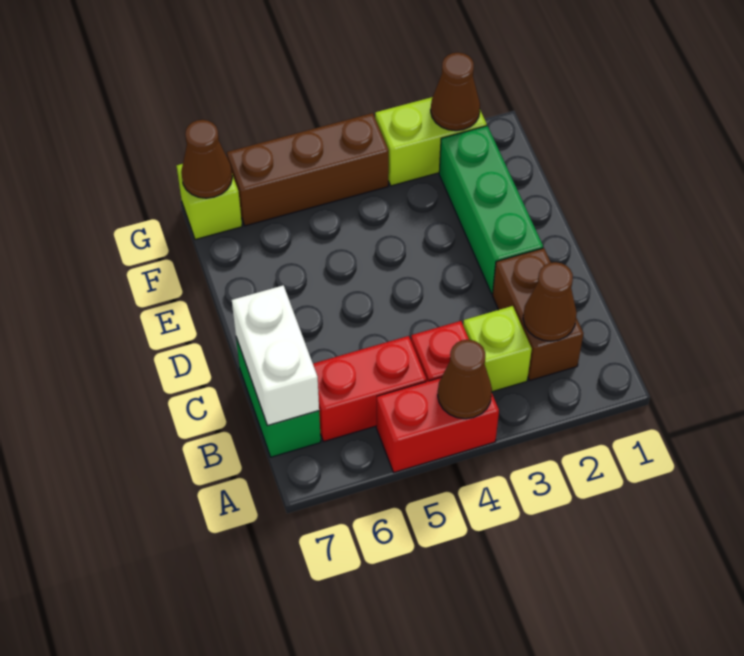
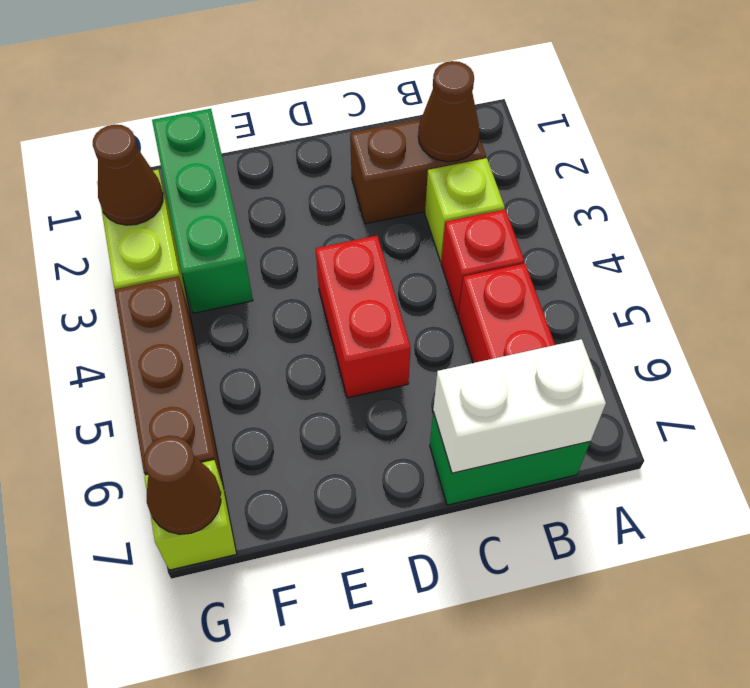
red brick A4:A5 level 1 -> red brick D4:D5 level 1
brown cone A4 level 2 -> none
green brick D2:F2 level 1 -> green brick F1:F3 level 1

